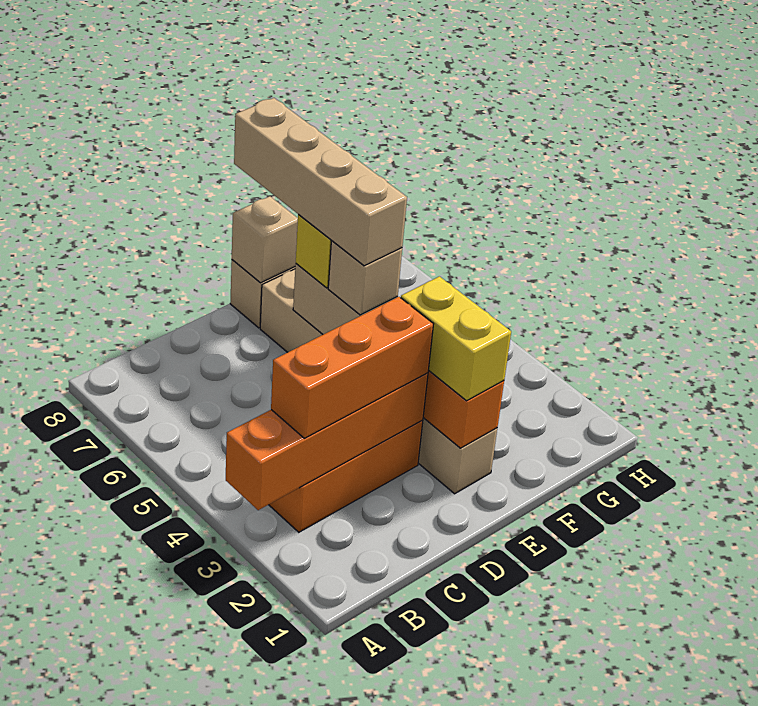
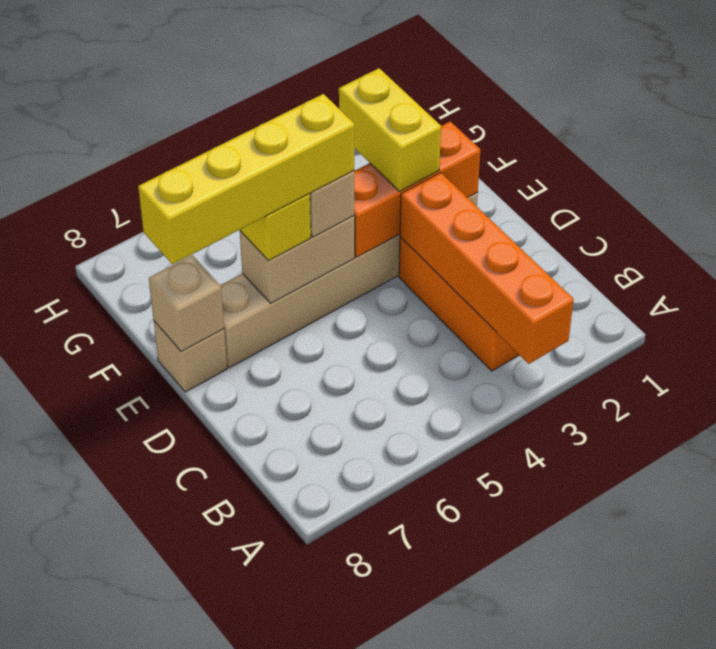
orange brick B3:D3 level 3 -> none
yellow brick E2:E3 level 3 -> yellow brick E3:F3 level 3
tan brick E5:E8 level 4 -> yellow brick E5:E8 level 4

